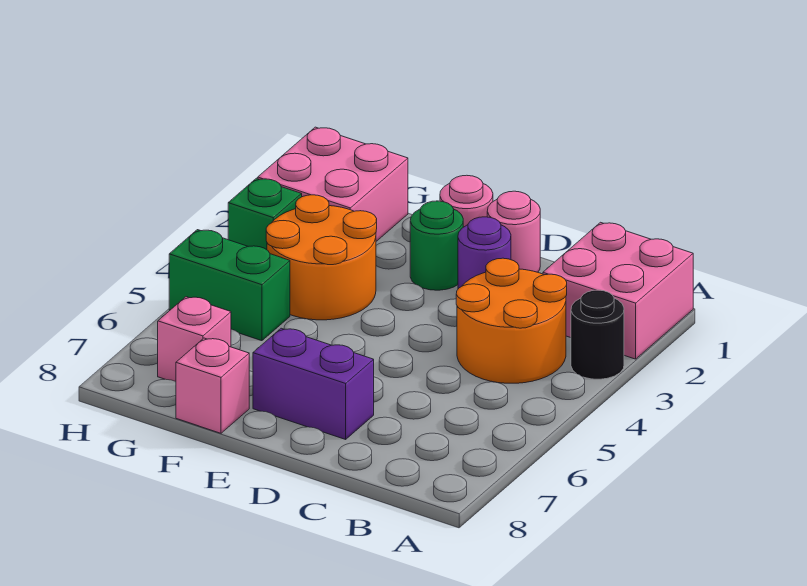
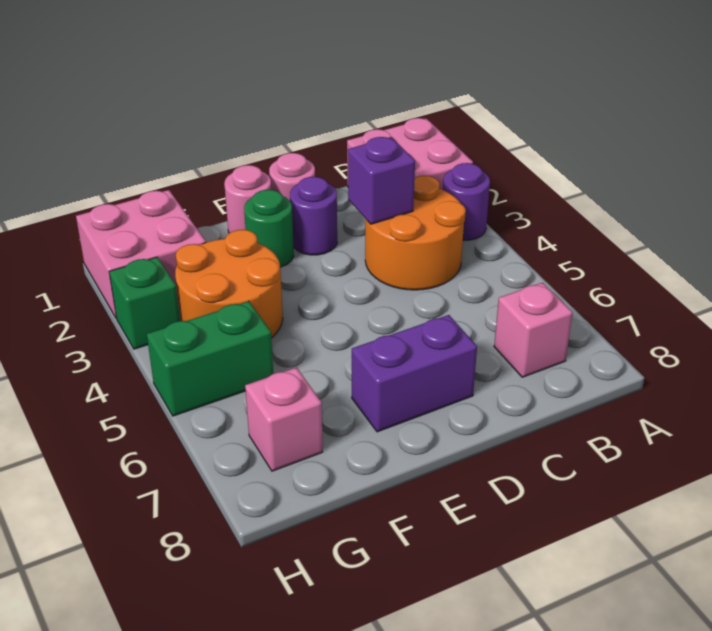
black round brick A3 level 1 -> purple round brick A3 level 1
none -> purple brick C3 level 2
pink brick F8 level 1 -> pink brick B7 level 1

